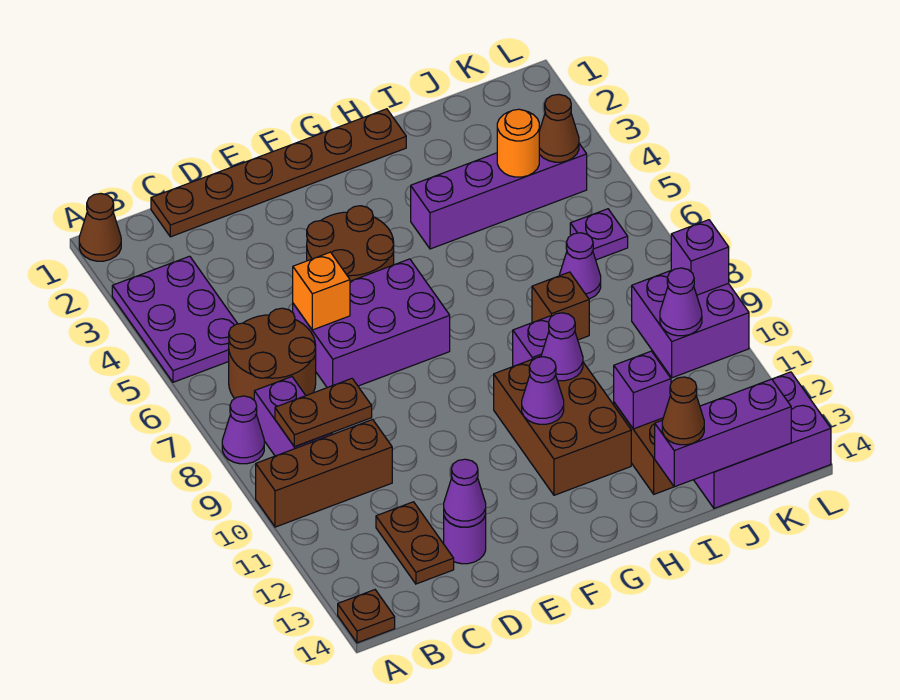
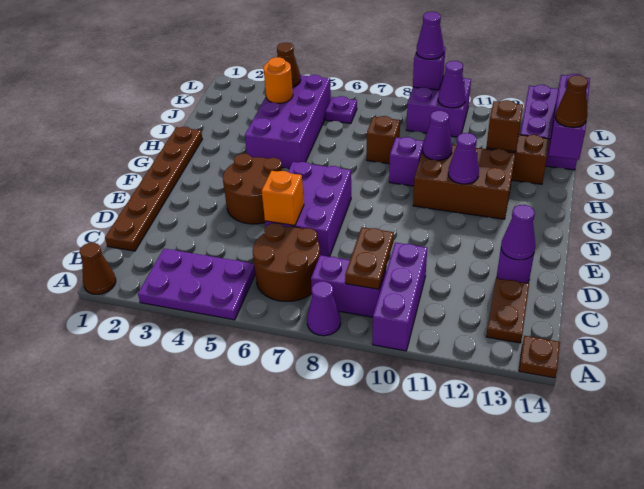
brown brick A10:C10 level 1 -> purple brick A10:C10 level 1
brown plate C12:C13 level 1 -> brown plate B13:C13 level 1
purple brick H4:K4 level 1 -> purple brick H4:K5 level 1
purple brick I12 level 2 -> brown brick I12 level 2
purple cone J7 level 1 -> purple cone L9 level 3

